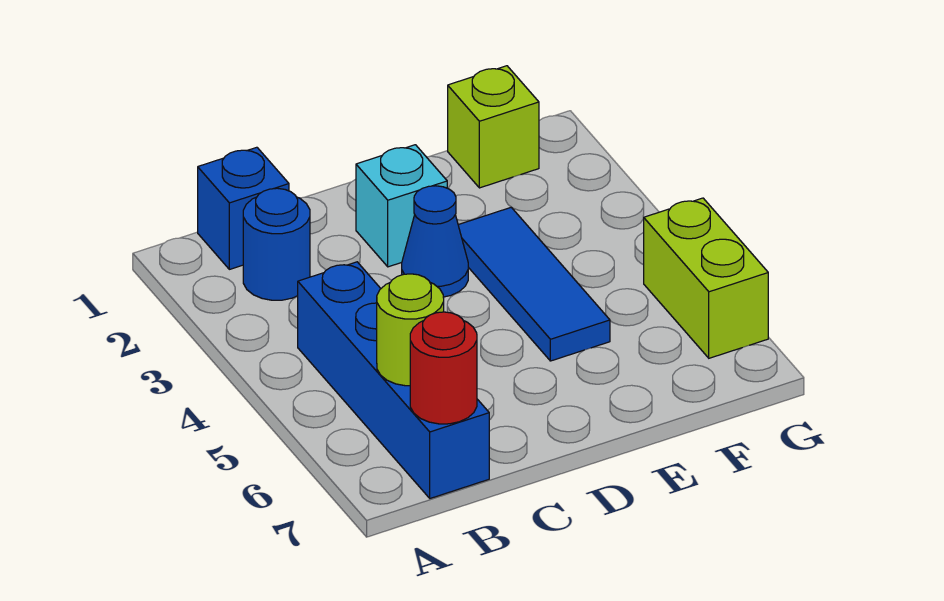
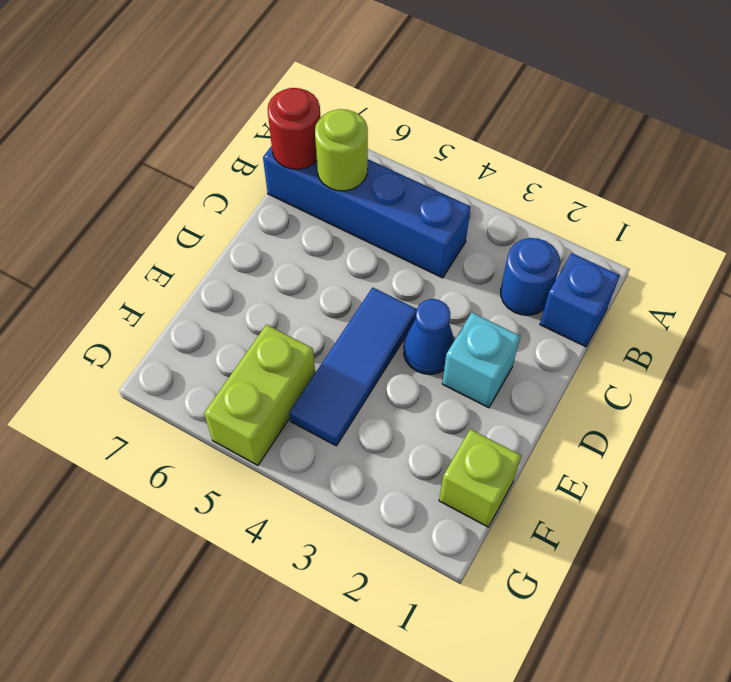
blue tile E3:E5 level 1 -> blue tile D4:F4 level 1
lime brick G5:G6 level 1 -> lime brick F5:G5 level 1

